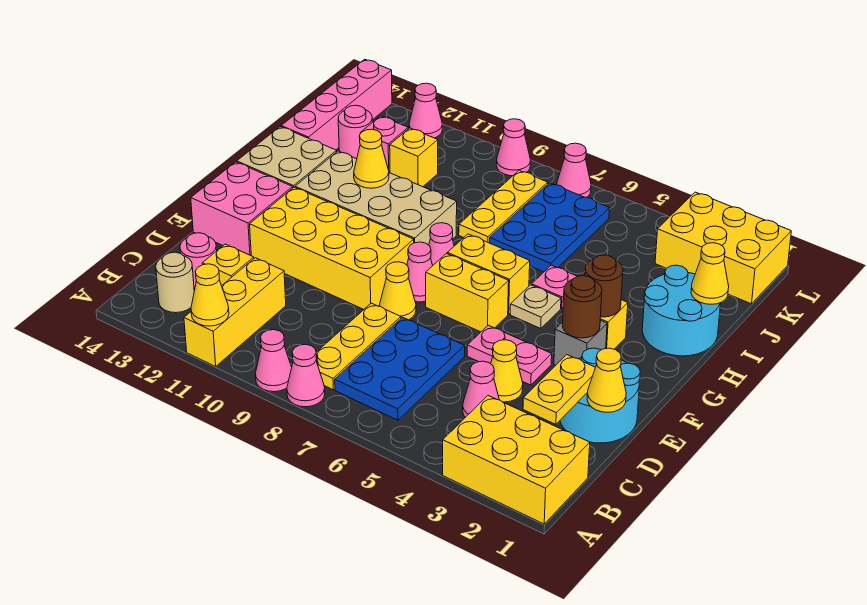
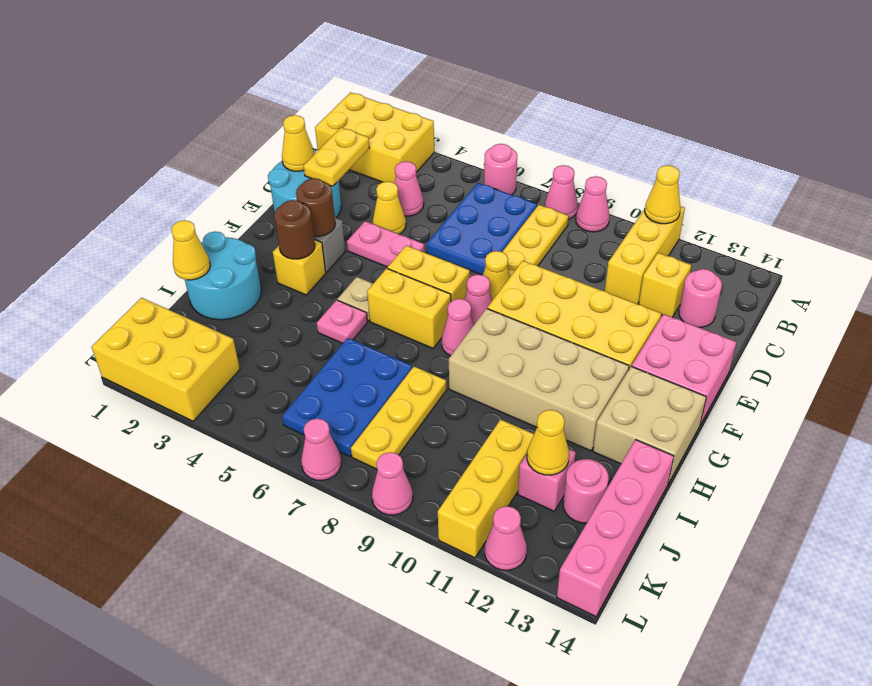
none -> pink round brick A6 level 1
tan round brick B13 level 1 -> none
yellow cone H11 level 2 -> yellow cone J12 level 2
yellow brick J11 level 1 -> yellow brick J11:L11 level 1

